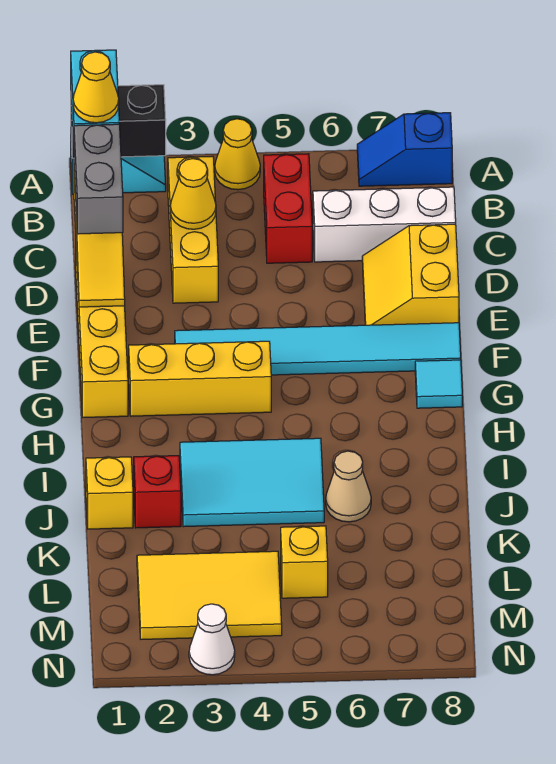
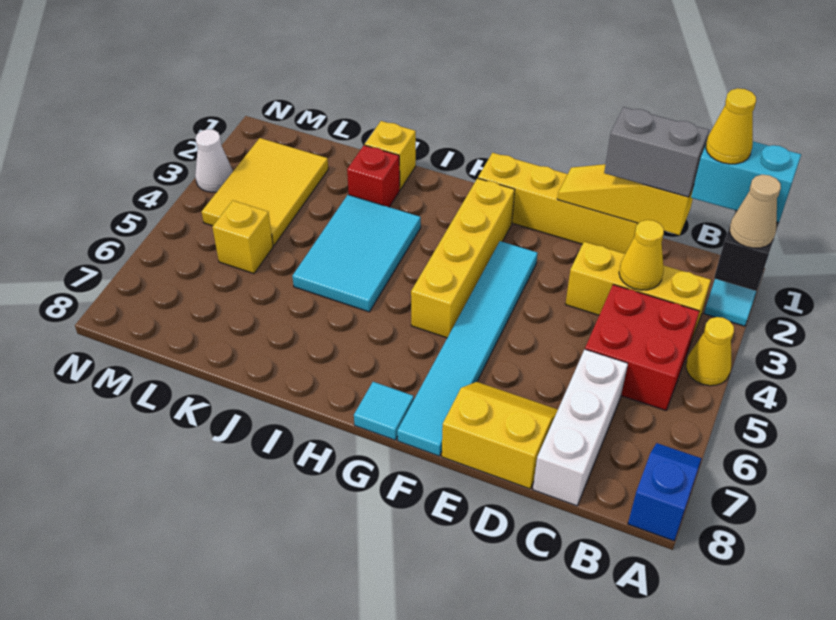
red brick B5:C5 level 1 -> red brick B4:C5 level 1
yellow brick G2:G4 level 1 -> yellow brick G2:G5 level 1
tan cone J6 level 1 -> tan cone A2 level 3

